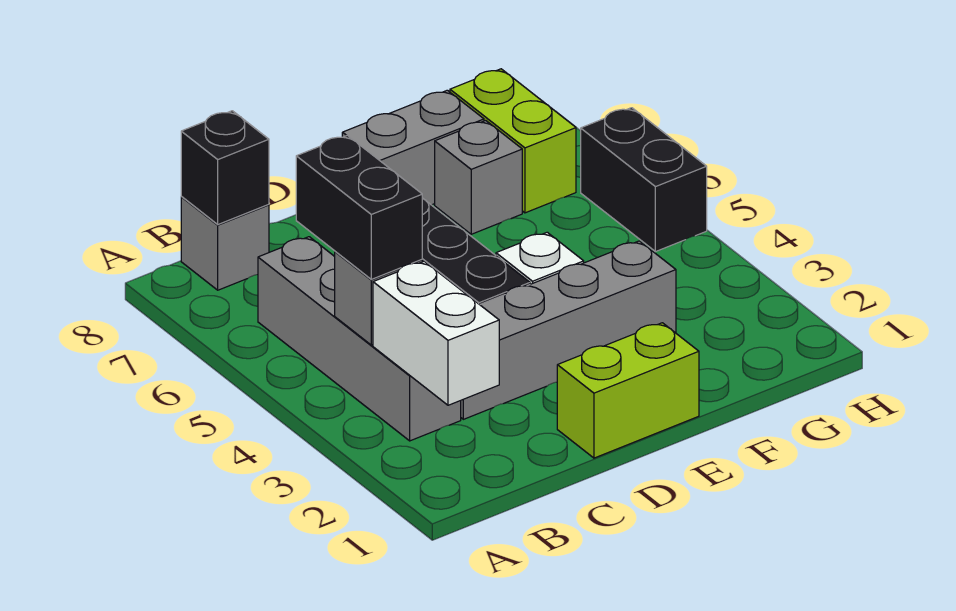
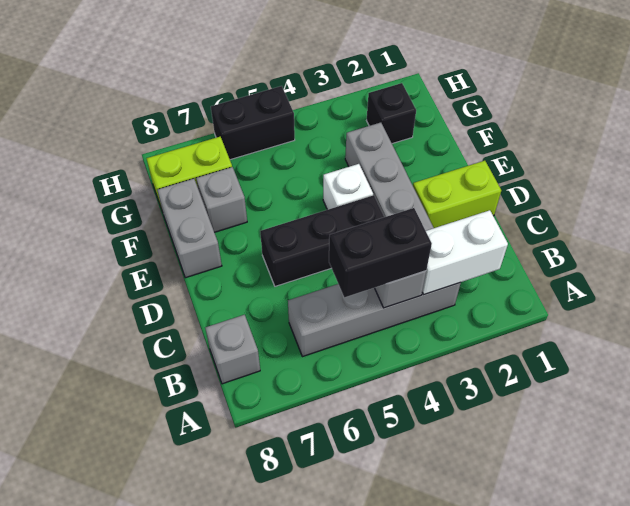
black brick B8 level 2 -> black brick G2 level 1
lime brick D1:E1 level 1 -> lime brick D1:D2 level 1

